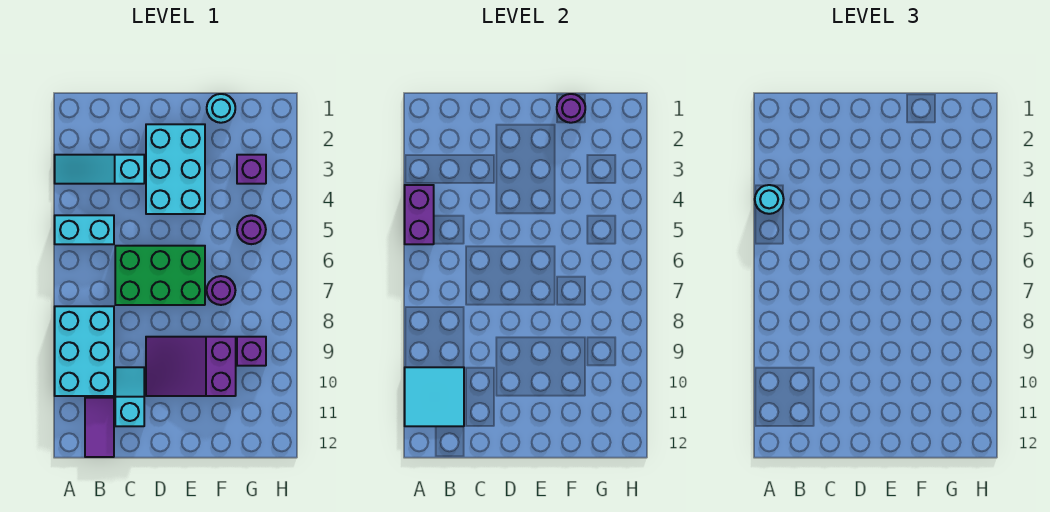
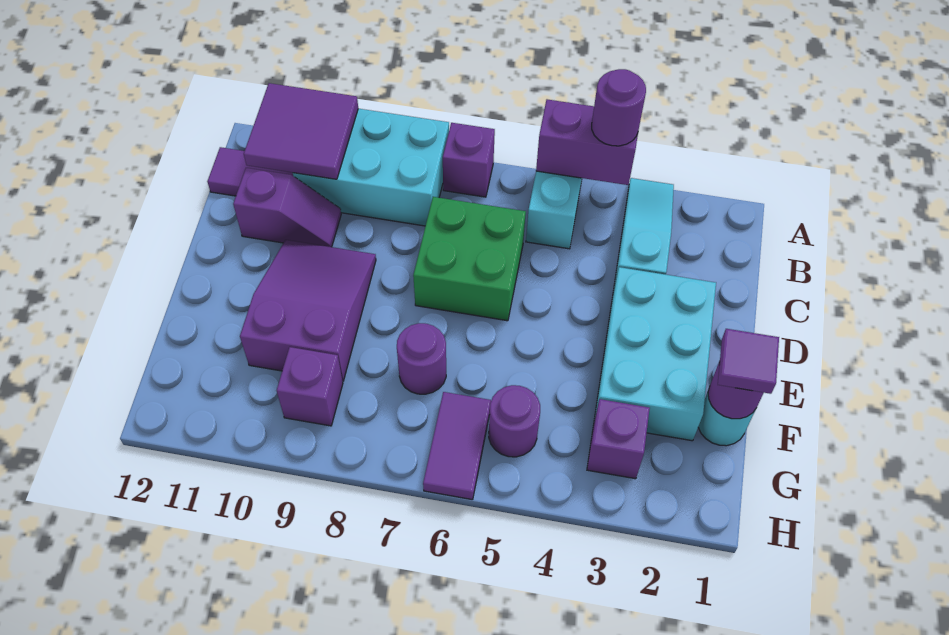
cyan round brick A4 level 3 -> purple round brick A4 level 3
none -> purple brick A7 level 1
cyan tile A10:B11 level 2 -> purple tile A10:B11 level 2
green brick C6:E7 level 1 -> green brick C6:D7 level 1
cyan slope C10:C11 level 1 top 11 -> purple slope C10:C11 level 1 top 11
cyan brick D2:E4 level 1 -> cyan brick D2:F3 level 1
none -> purple tile F1 level 3
none -> purple tile G6:H6 level 1

